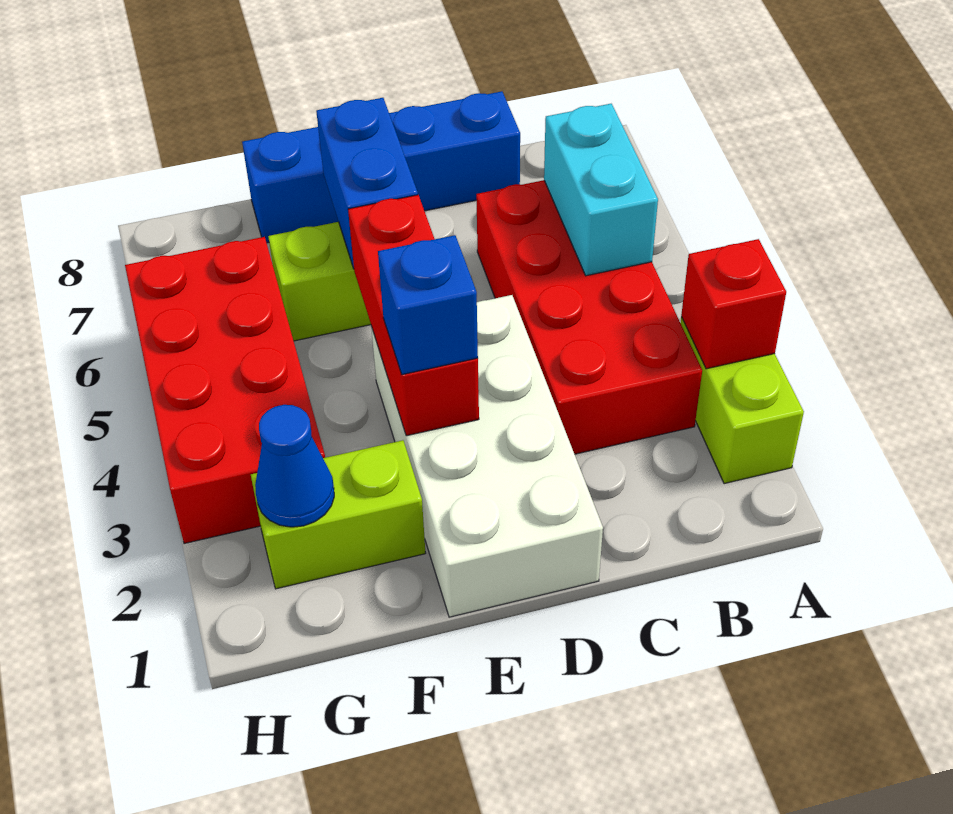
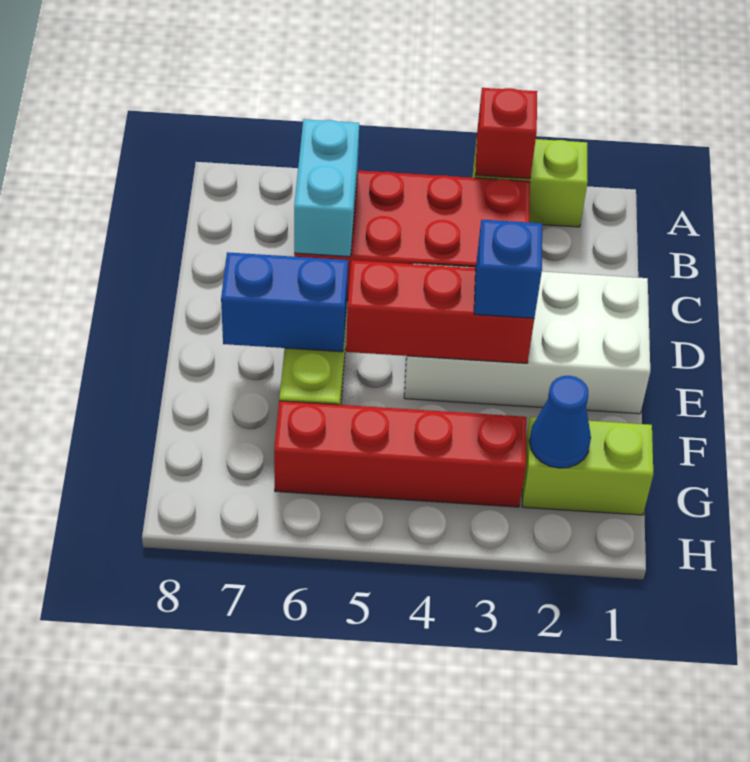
cyan brick B5:B6 level 2 -> cyan brick B6:C6 level 2
blue brick C8:F8 level 1 -> none
lime brick F2:G2 level 1 -> lime brick G1:G2 level 1
red brick G3:H6 level 1 -> red brick G3:G6 level 1

